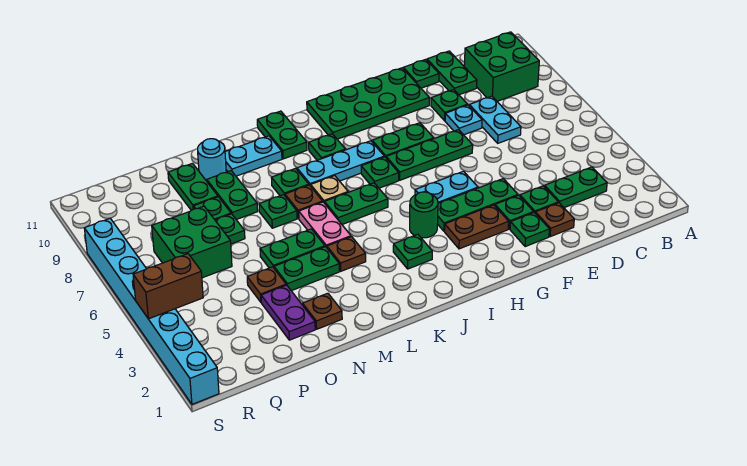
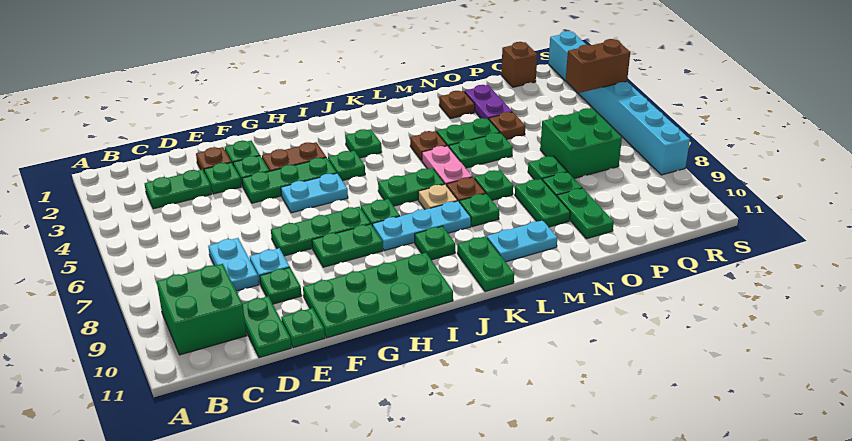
green round brick I4 level 1 -> green plate I4 level 1
cyan round brick N10 level 1 -> none
none -> brown brick Q1 level 1

